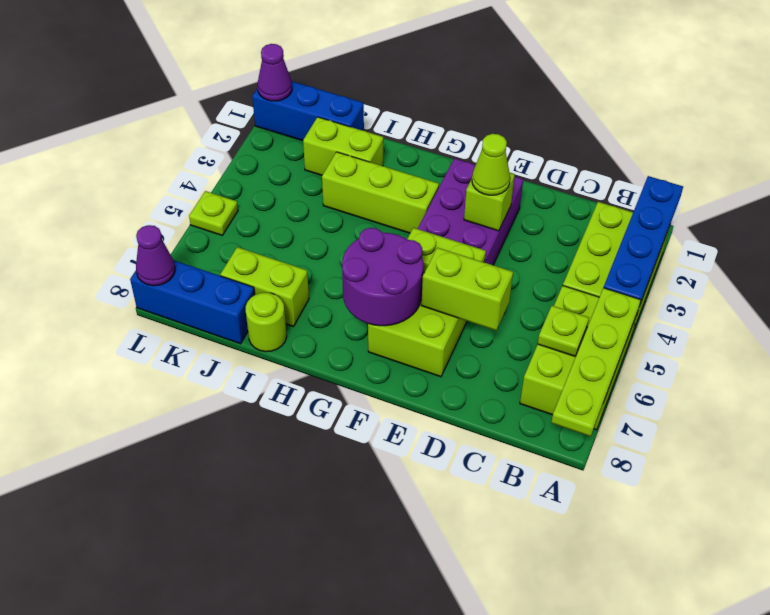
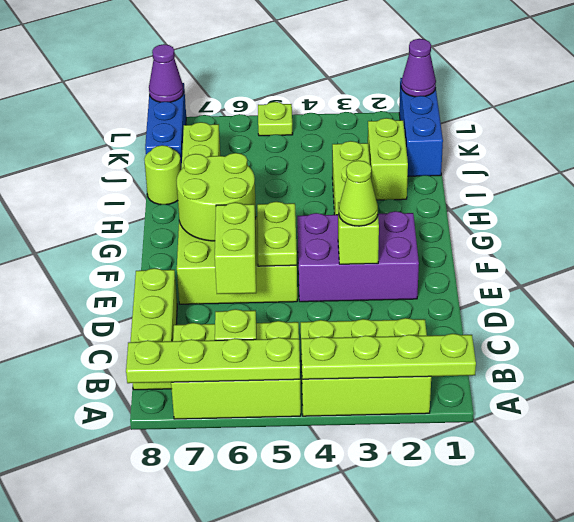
blue plate A1:A4 level 2 -> lime plate A1:A4 level 2
none -> lime brick B8:D8 level 1
purple round brick F6:G7 level 2 -> lime round brick F6:G7 level 2

